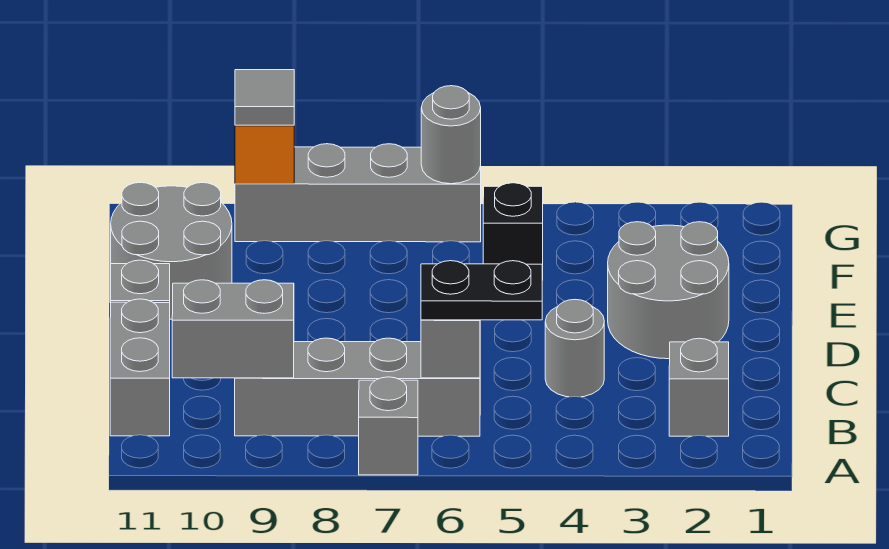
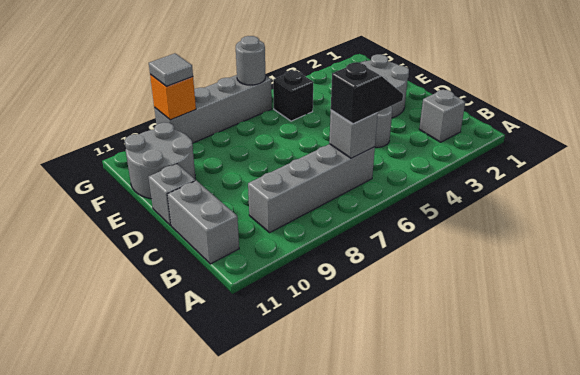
grey brick A7 level 1 -> none
black plate B5:B6 level 3 -> black slope B5:B6 level 3 top 6
grey brick B9:B10 level 2 -> none

